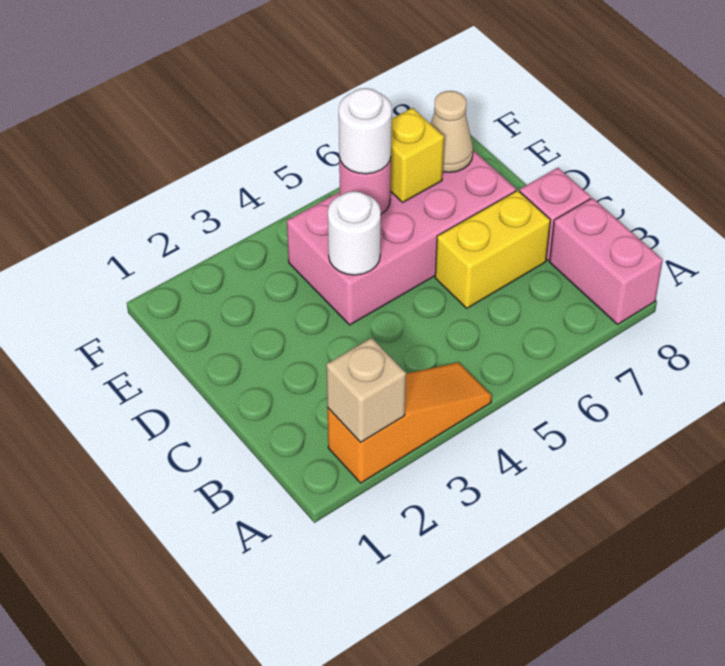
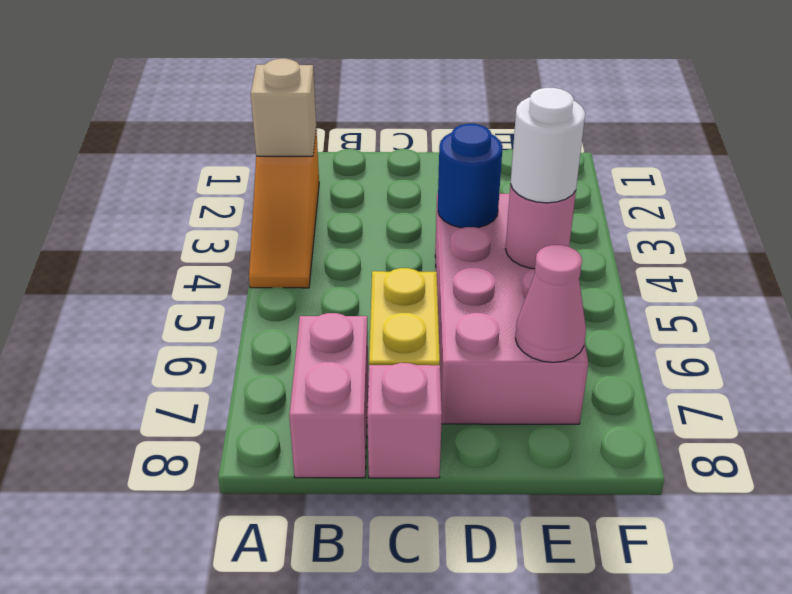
pink brick A8:B8 level 1 -> pink brick B7:B8 level 1
white round brick D4 level 2 -> blue round brick D4 level 2
yellow brick E6 level 2 -> none
tan cone E7 level 2 -> pink cone E7 level 2

